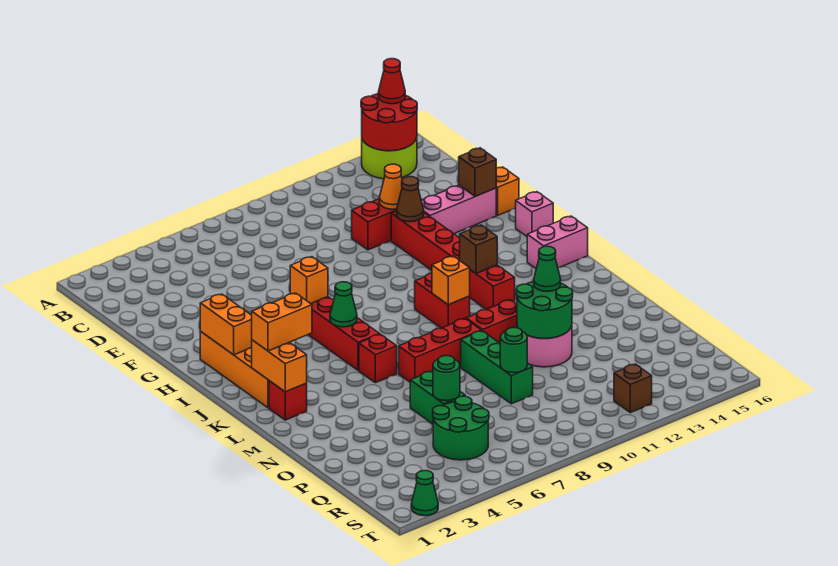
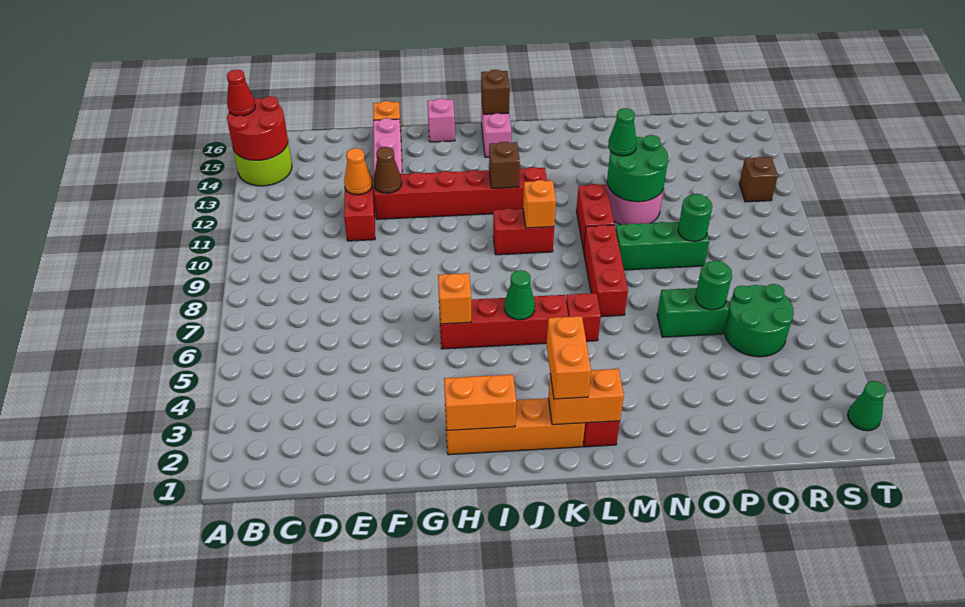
brown brick F15 level 2 -> brown brick J16 level 2

